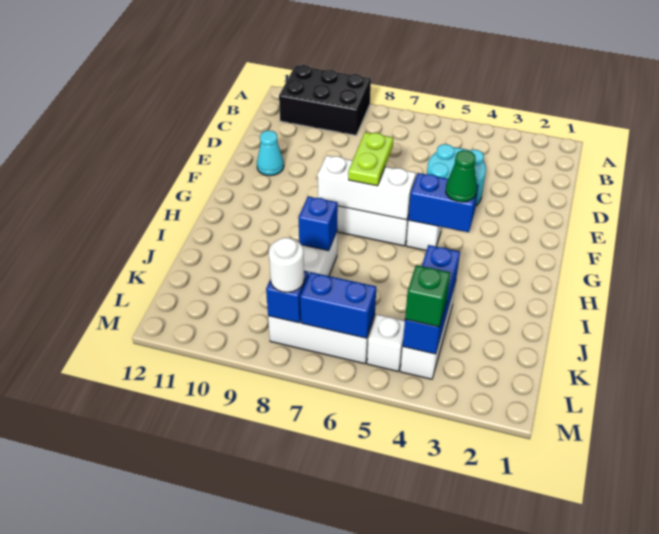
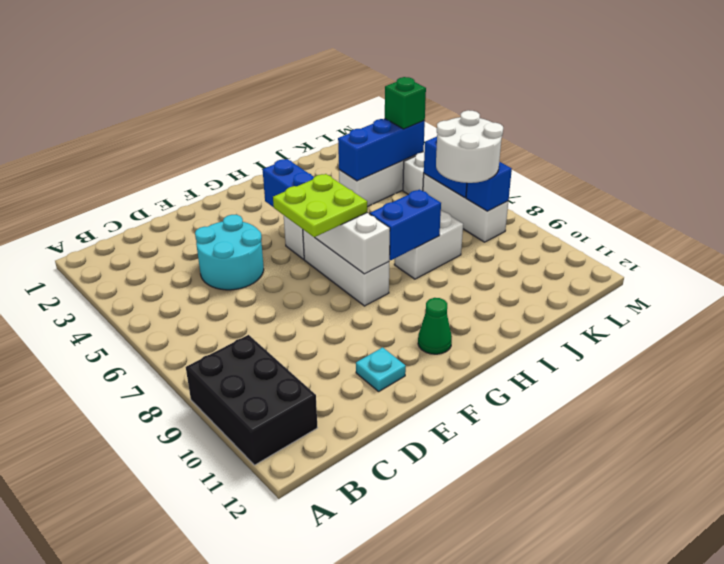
cyan cone E11 level 1 -> cyan plate E11 level 1
lime plate F7:G7 level 3 -> lime plate F6:G7 level 3
green cone G4 level 3 -> green cone G11 level 1
blue brick I8 level 2 -> blue brick H8:I8 level 2
white round brick L8 level 3 -> white round brick K7:L8 level 3

